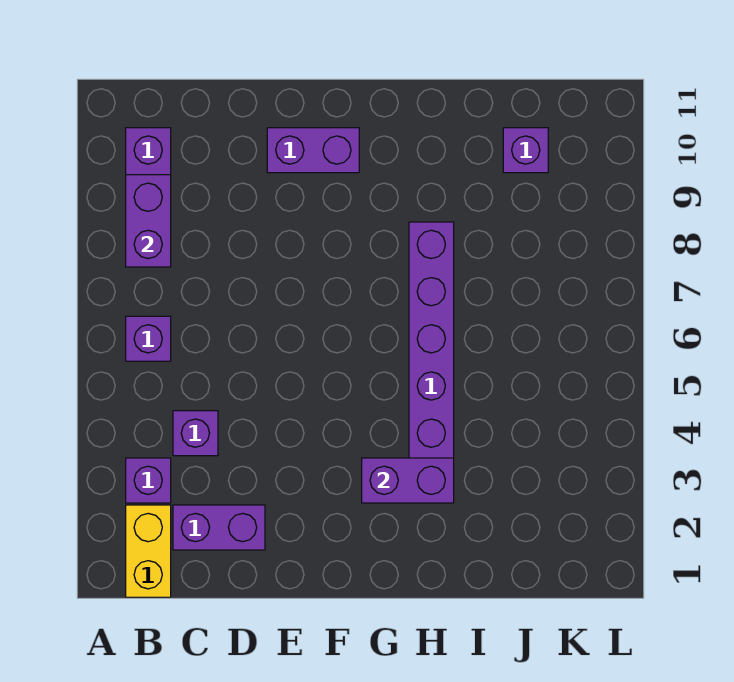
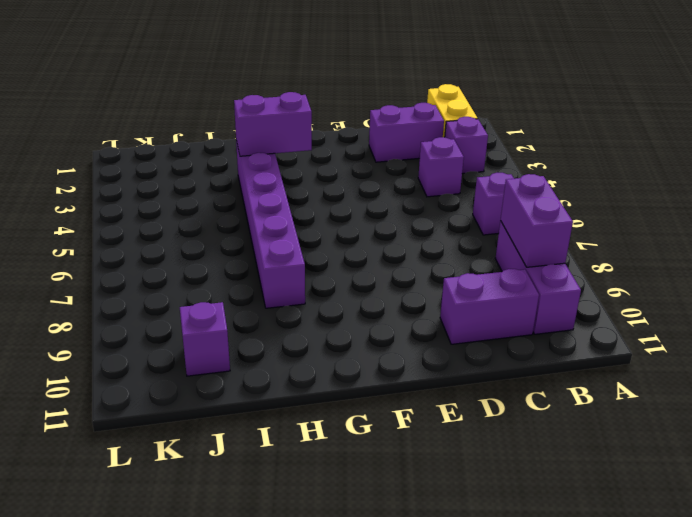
purple brick E10:F10 level 1 -> purple brick C10:D10 level 1

